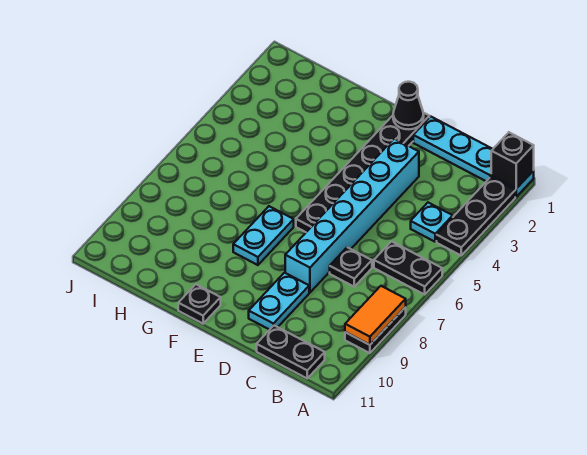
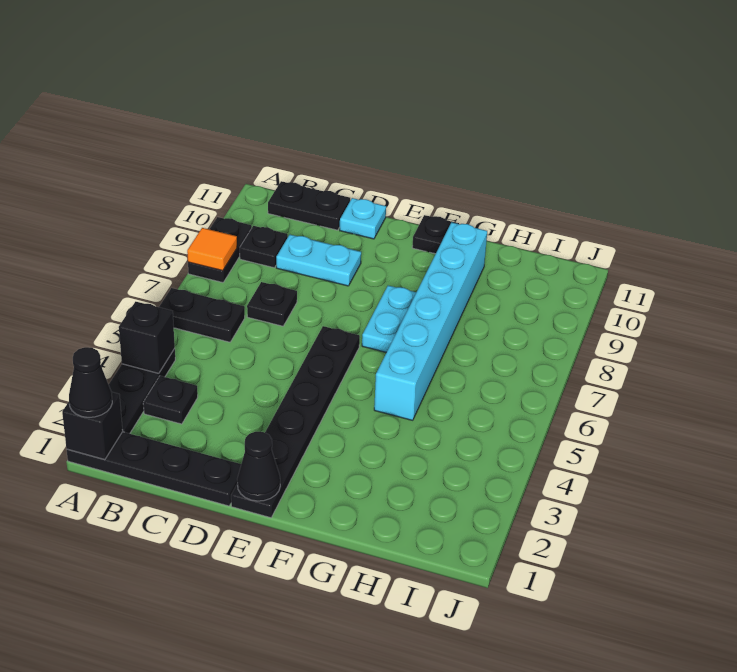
cyan plate A1:D1 level 1 -> black plate A1:D1 level 1
none -> black cone A1 level 3
none -> black brick A4 level 2
orange tile A8:A9 level 2 -> orange tile A8 level 2
none -> black plate B3 level 1
cyan plate B4 level 1 -> cyan plate D11 level 1
none -> black plate B9 level 1
cyan brick D3:D8 level 1 -> cyan brick G5:G10 level 1
cyan plate D9:D10 level 1 -> cyan plate C9:D9 level 1

